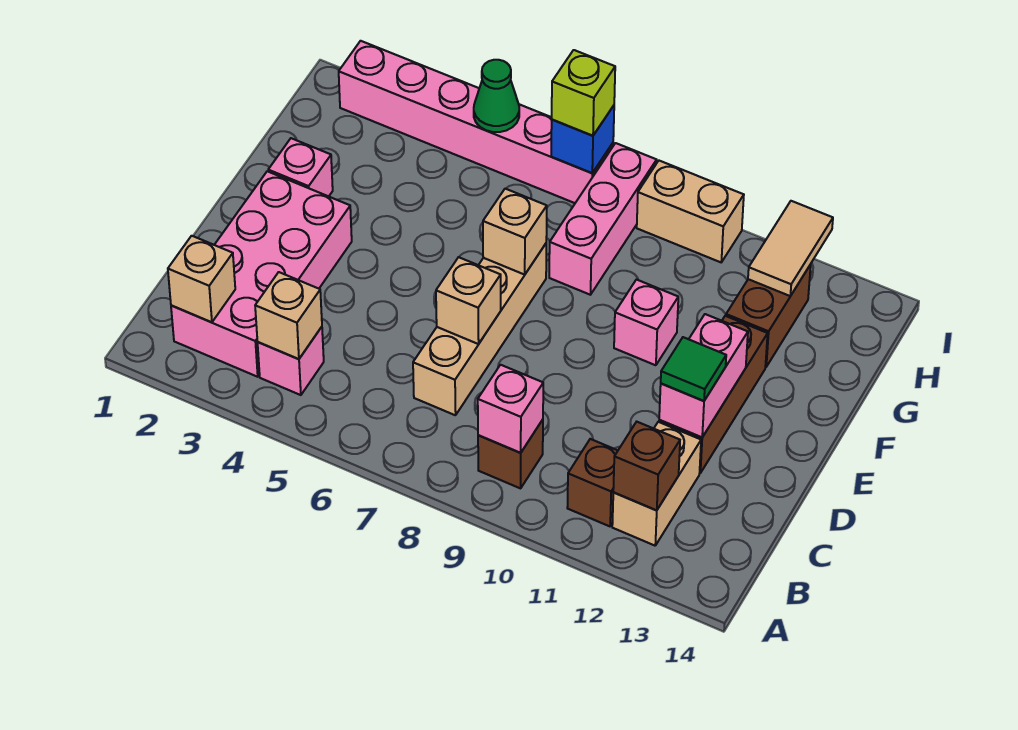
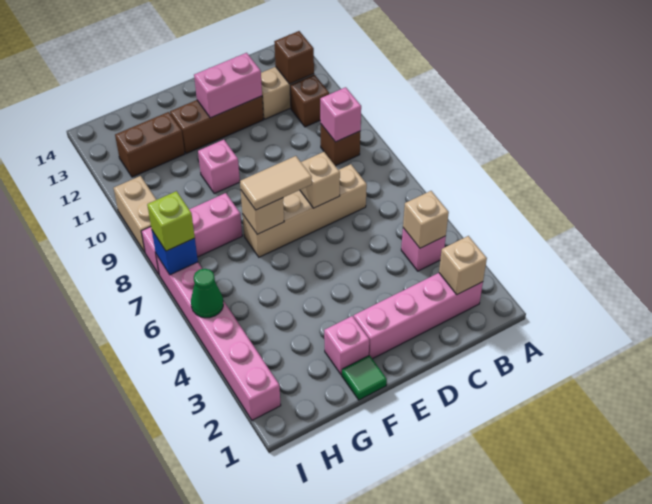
pink brick B2:E3 level 1 -> pink brick B2:E2 level 1
green tile D12 level 3 -> green tile F1 level 1
tan tile H12:I12 level 2 -> tan tile E7:F7 level 3

